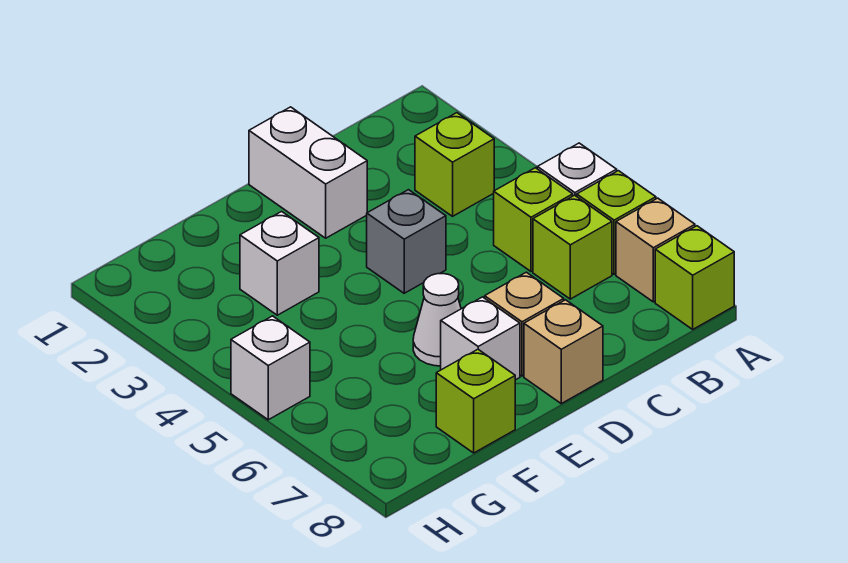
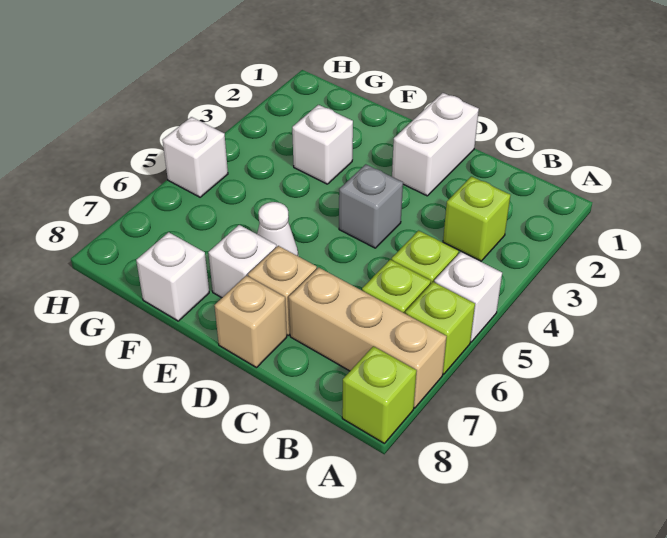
tan brick A7 level 1 -> tan brick A7:C7 level 1
lime brick F8 level 1 -> white brick F8 level 1

